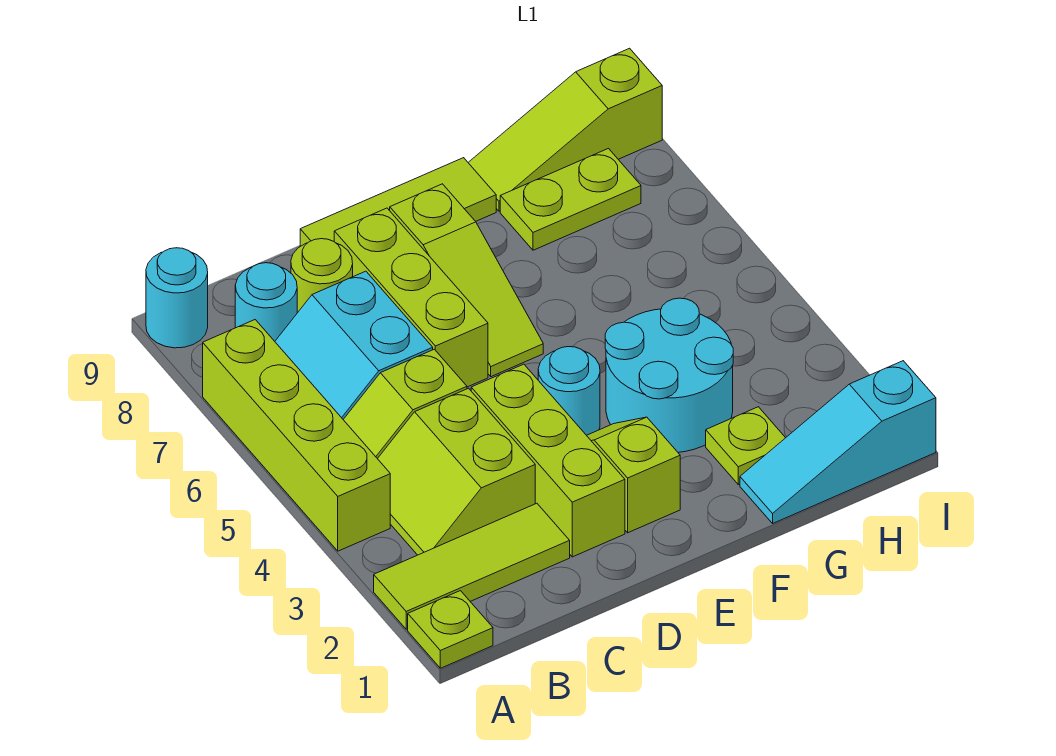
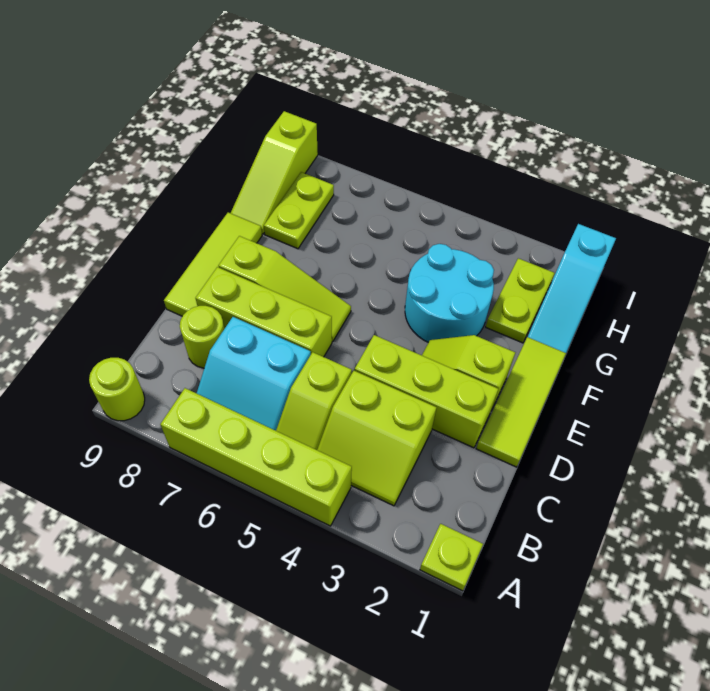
lime tile A2:C2 level 1 -> lime tile D1:F1 level 1
cyan round brick A9 level 1 -> lime round brick A9 level 1
cyan round brick B8 level 1 -> none
cyan round brick E4 level 1 -> none
lime plate G2 level 1 -> lime plate G2:H2 level 1

